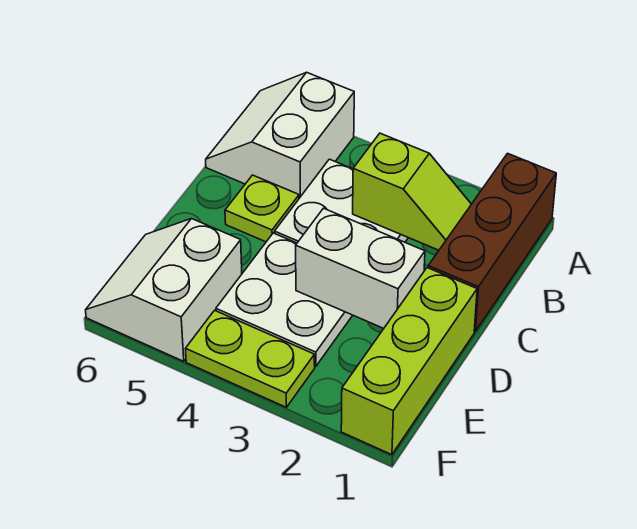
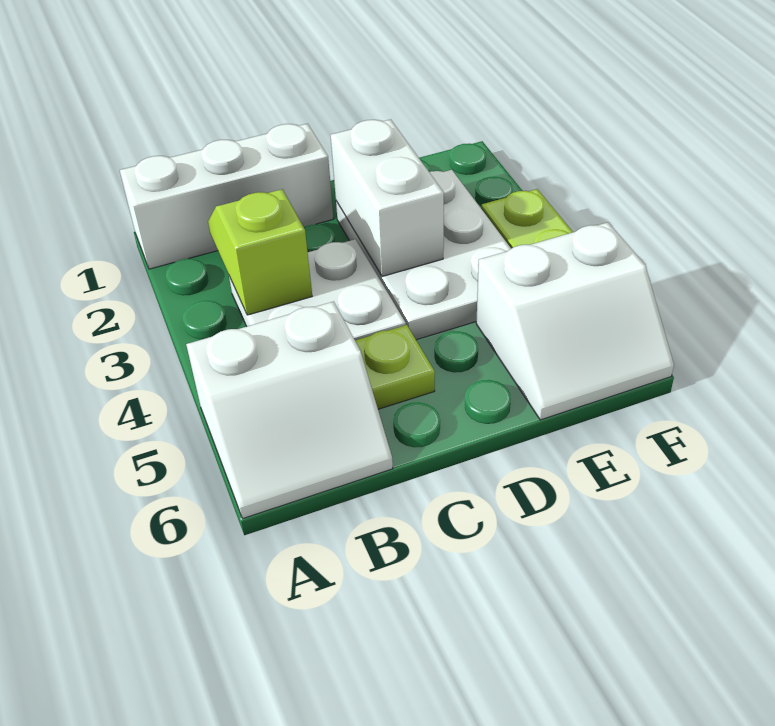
brown brick A1:C1 level 1 -> white brick A1:C1 level 1
lime brick D1:F1 level 1 -> none
white plate D3:E4 level 1 -> white plate D2:E4 level 1

